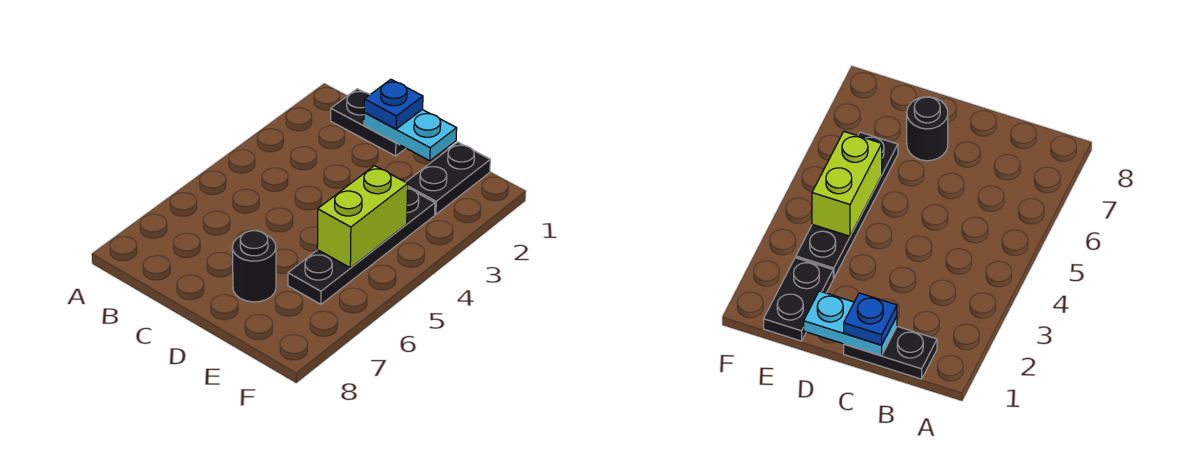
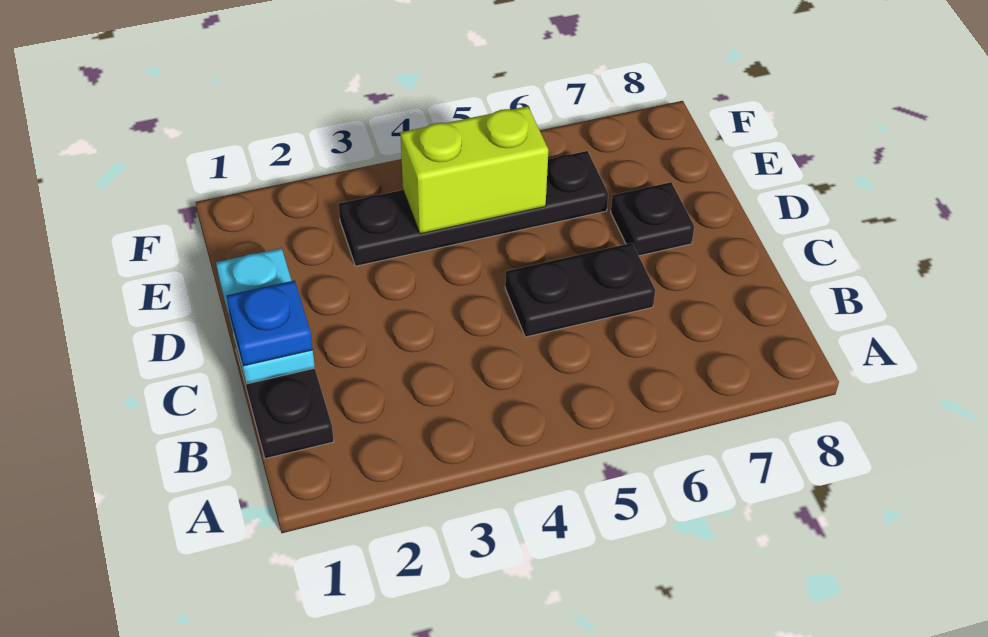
black round brick D7 level 1 -> black plate D7 level 1
black plate E1:E2 level 1 -> black plate C5:C6 level 1

